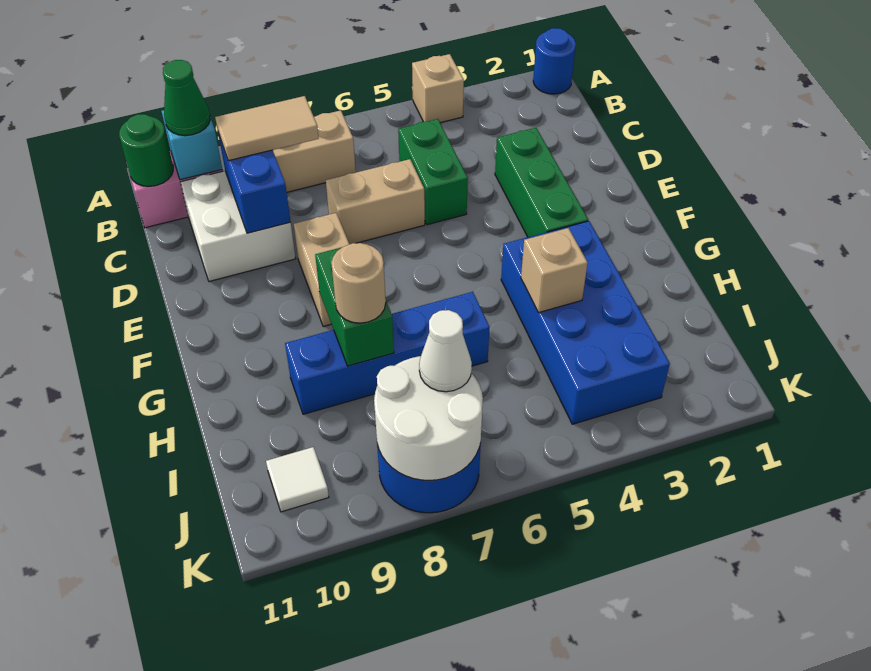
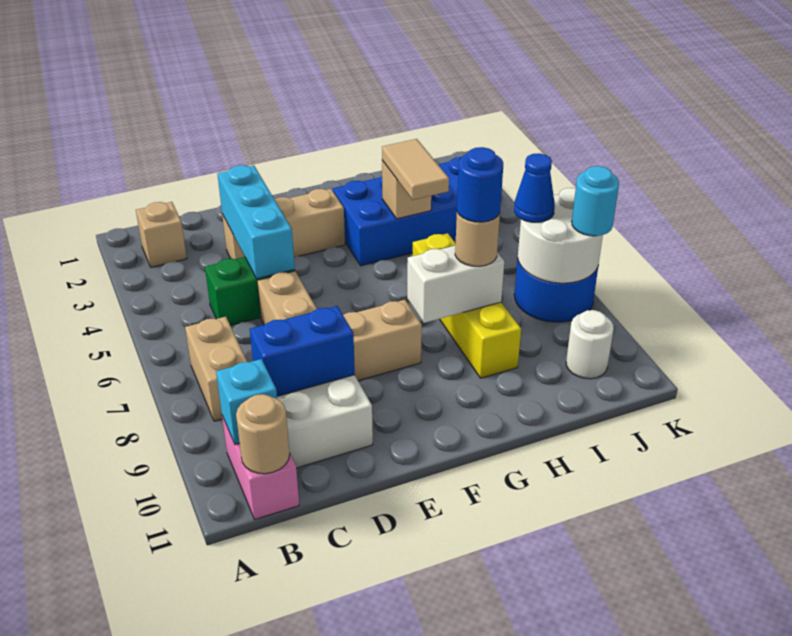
blue round brick A1 level 1 -> blue round brick H8 level 4
tan brick A4 level 1 -> tan brick B2 level 1
green cone B10 level 3 -> none
green round brick B11 level 2 -> tan round brick B11 level 2
tan tile C8:C9 level 3 -> tan tile H4:H5 level 3
green brick D3:F3 level 1 -> tan brick D3:F3 level 1
none -> cyan brick D3:D5 level 2
green brick G8:H8 level 2 -> white brick G8:H8 level 2
blue brick H6:H9 level 1 -> yellow brick H6:H9 level 1
white cone J7 level 3 -> blue cone J7 level 3
white tile J10 level 1 -> white round brick J10 level 1
none -> cyan round brick K8 level 3

